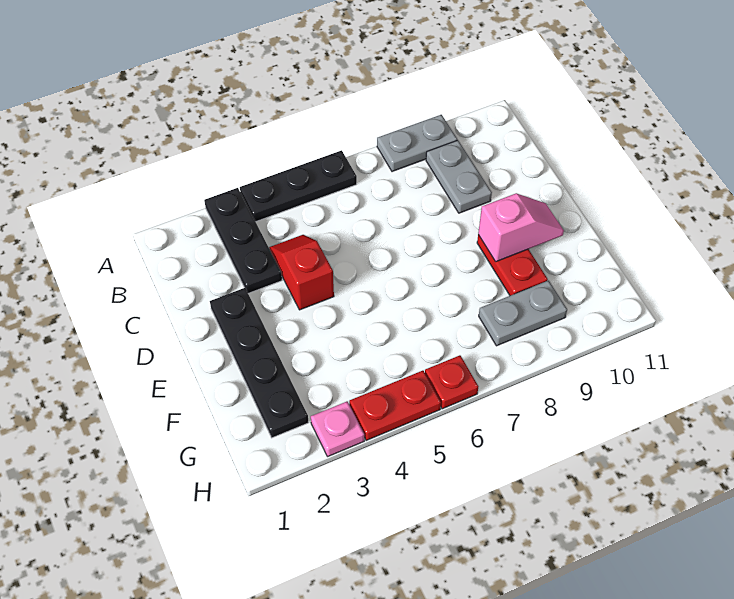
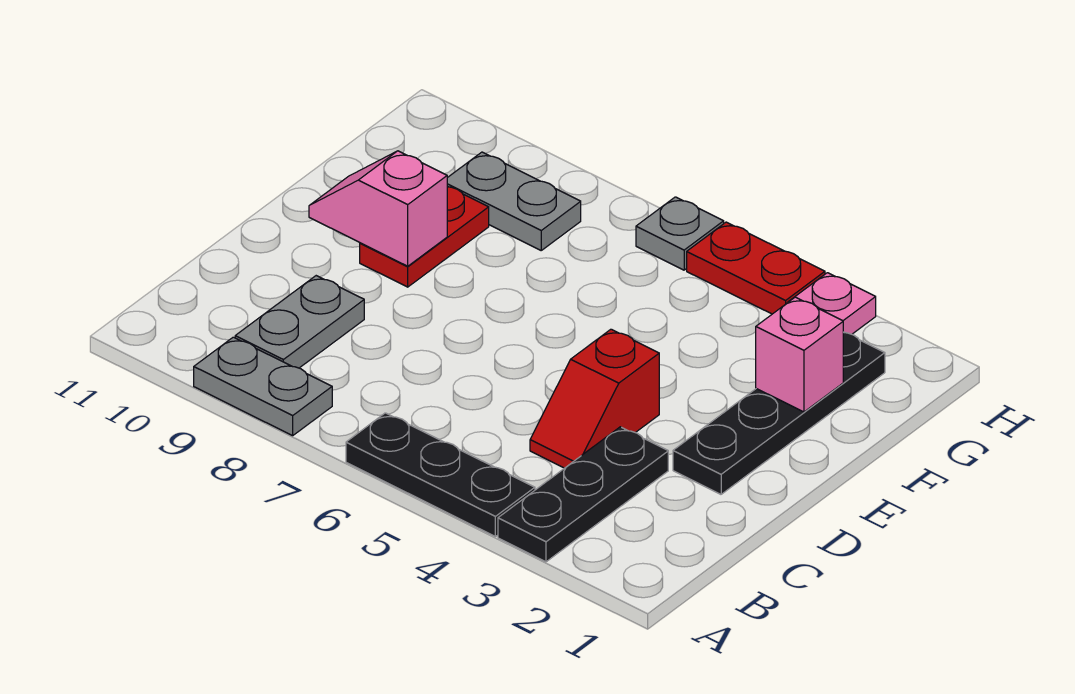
none -> pink brick F2 level 2
red plate H6 level 1 -> grey plate H6 level 1

